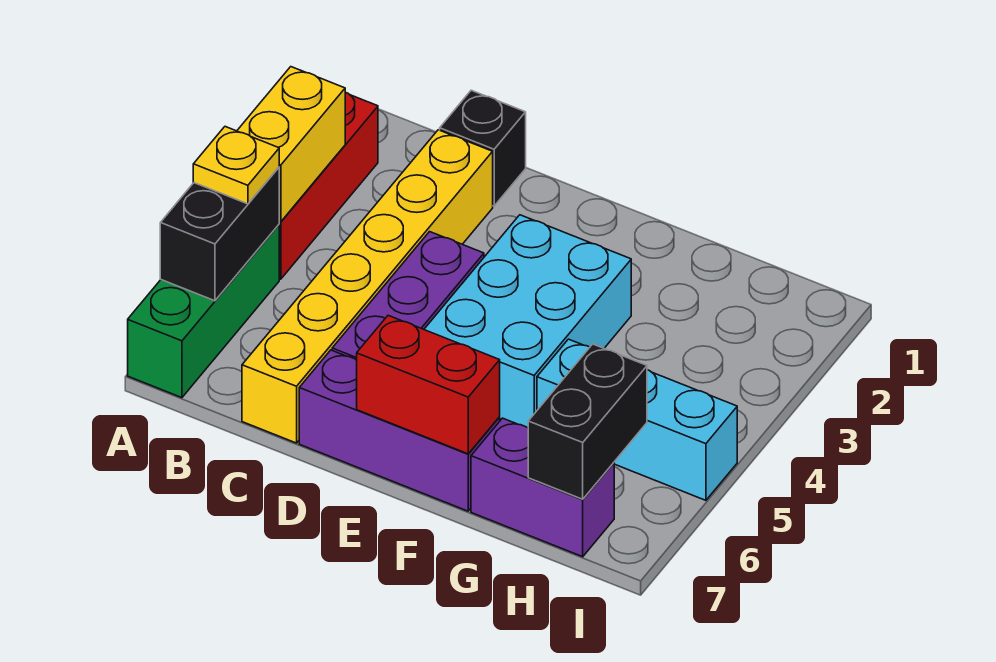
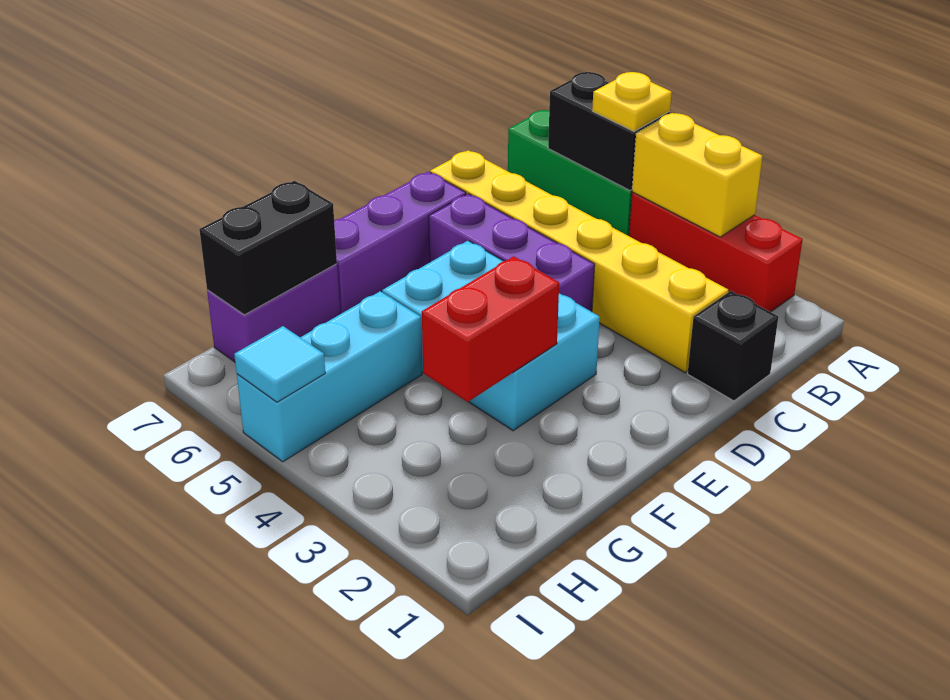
red brick E7:F7 level 2 -> red brick F3:G3 level 2
black brick H6:H7 level 2 -> black brick G7:H7 level 2
none -> cyan tile I5 level 2

